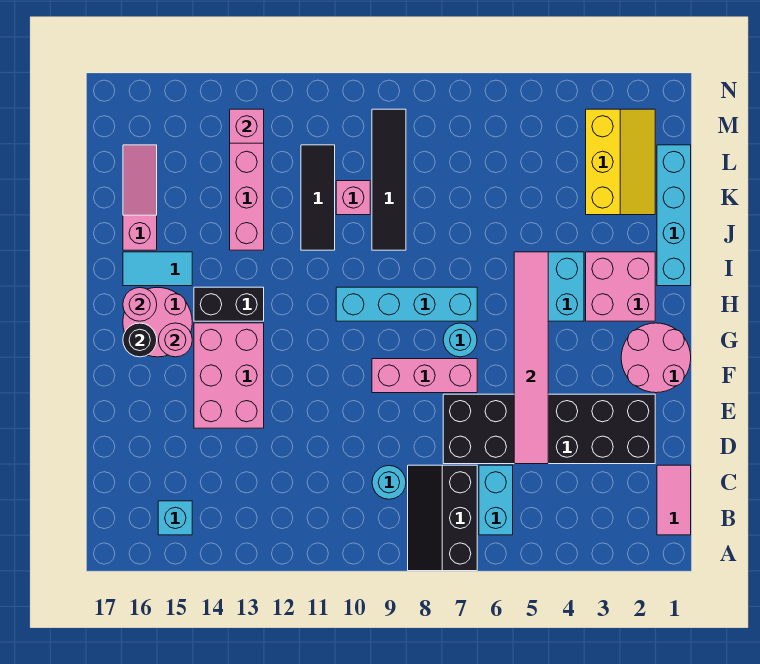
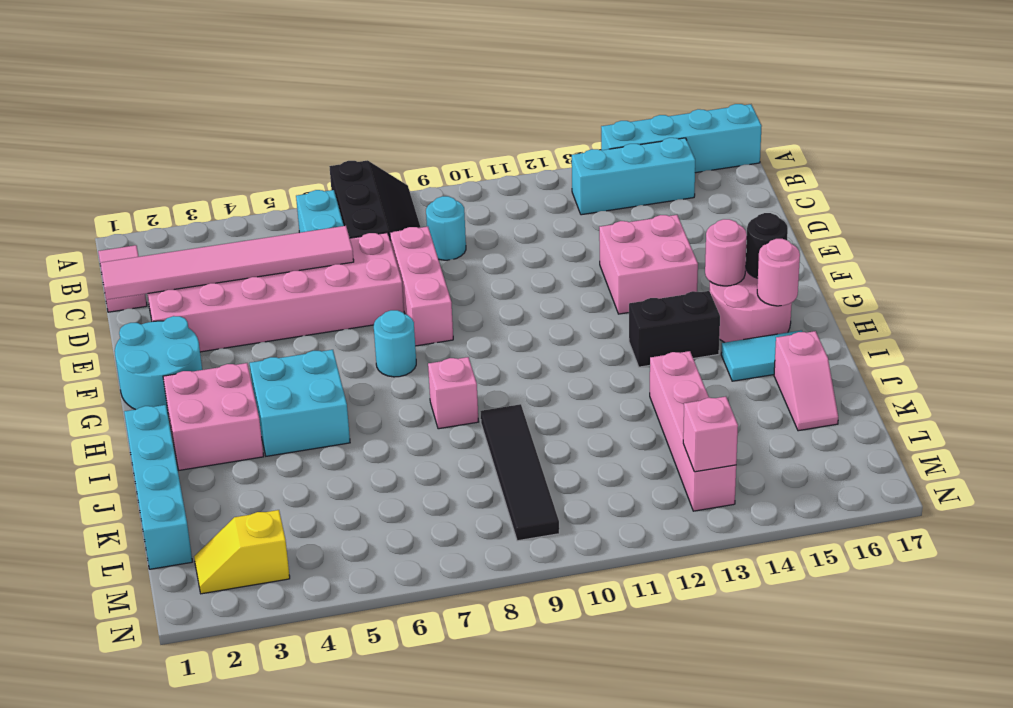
cyan brick B15 level 1 -> cyan brick B13:B15 level 1
black brick D2:E7 level 1 -> pink brick D2:E7 level 1
pink tile D5:I5 level 2 -> pink tile D1:D6 level 2
pink brick E13:G14 level 1 -> pink brick E13:F14 level 1
pink round brick F1:G2 level 1 -> cyan round brick F1:G2 level 1
pink brick F7:F9 level 1 -> pink brick D8:F8 level 1
cyan brick H7:H10 level 1 -> cyan brick A14:A17 level 1
black tile J11:L11 level 1 -> none
pink slope J16:L16 level 1 top J -> pink slope J16:K16 level 1 top J
yellow slope K2:M3 level 1 top 3 -> yellow slope M2:M3 level 1 top 3
pink brick K10 level 1 -> pink brick I8 level 1

